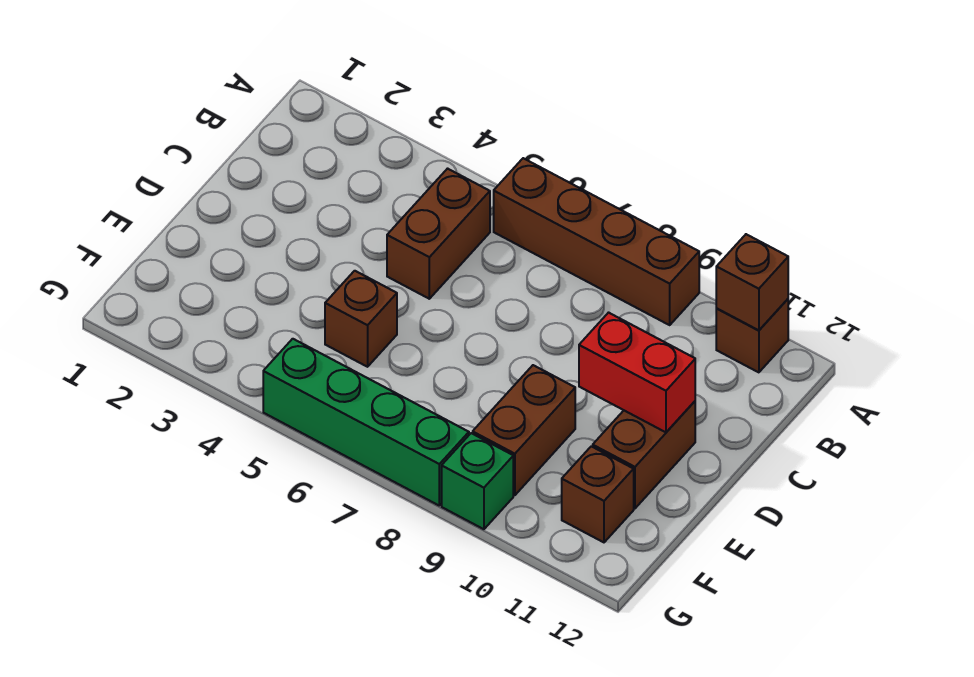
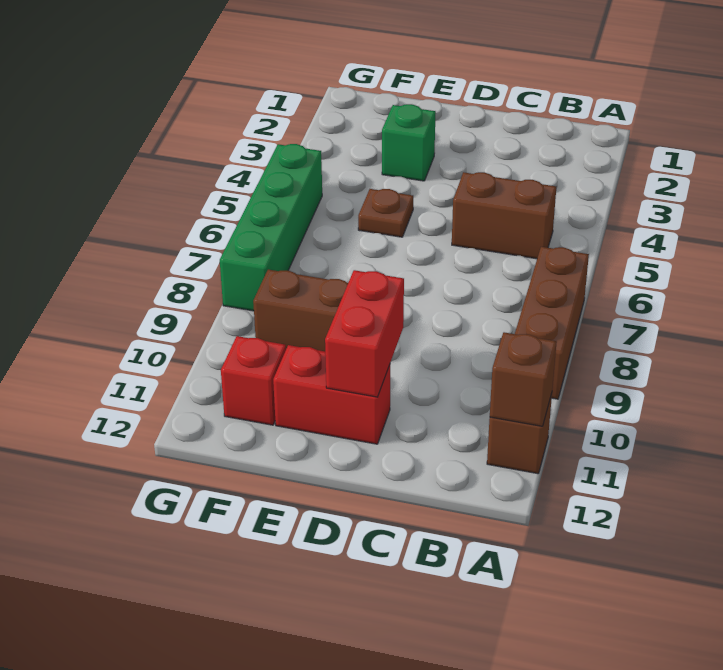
brown brick A6:A9 level 1 -> brown brick A7:A9 level 1
brown brick D11:E11 level 1 -> red brick D11:E11 level 1
brown brick E5 level 1 -> brown plate E5 level 1
brown brick F11 level 1 -> red brick F11 level 1
green brick G9 level 1 -> green brick E3 level 1

